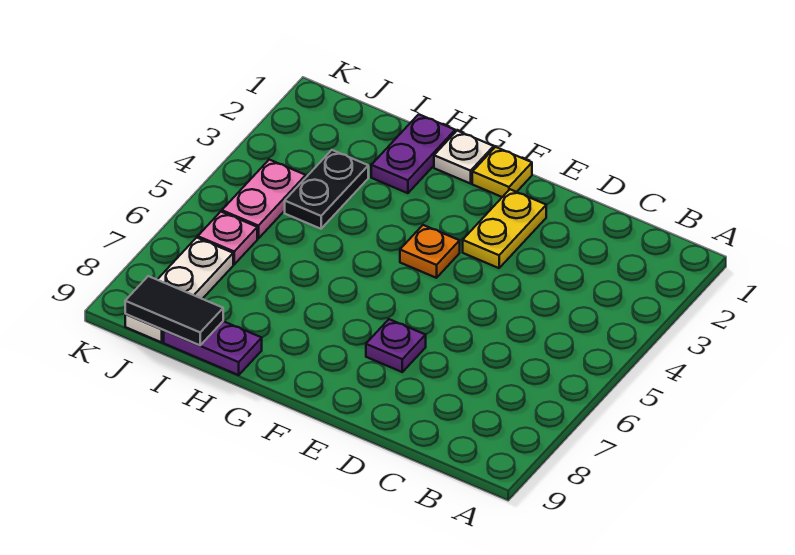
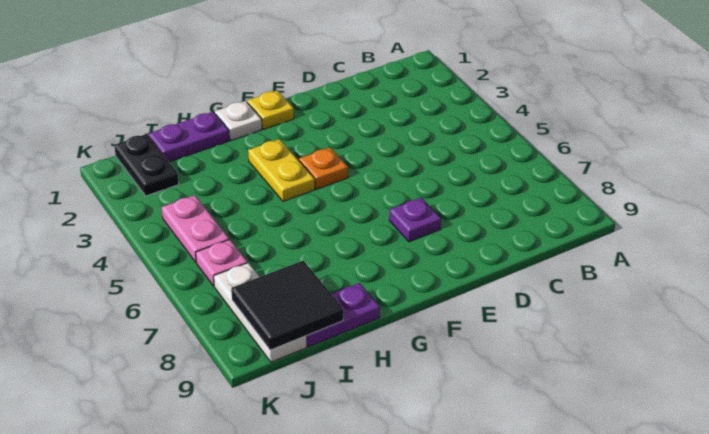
yellow plate E2:E3 level 1 -> yellow plate G3:G4 level 1
purple plate H1:H2 level 1 -> purple plate H1:I1 level 1
black plate I3:I4 level 1 -> black plate J1:J2 level 1
black tile I9:J9 level 2 -> black tile I8:J9 level 2

